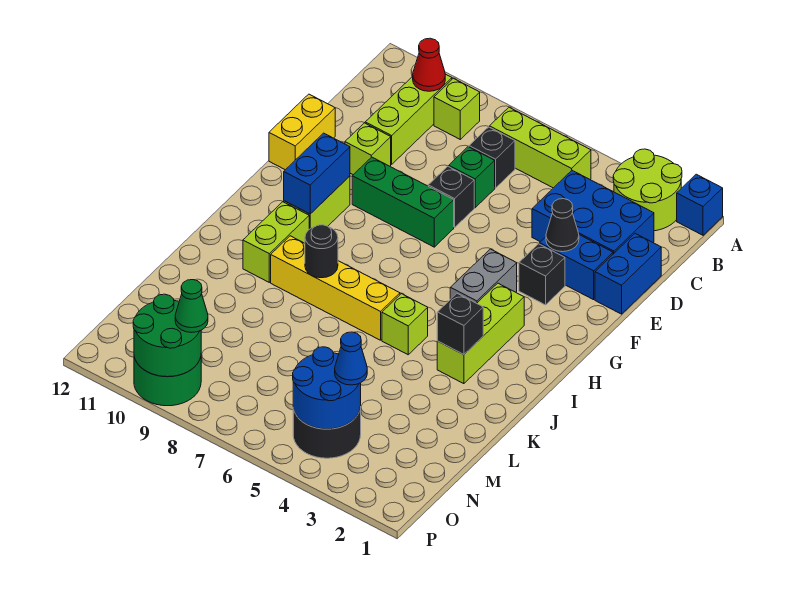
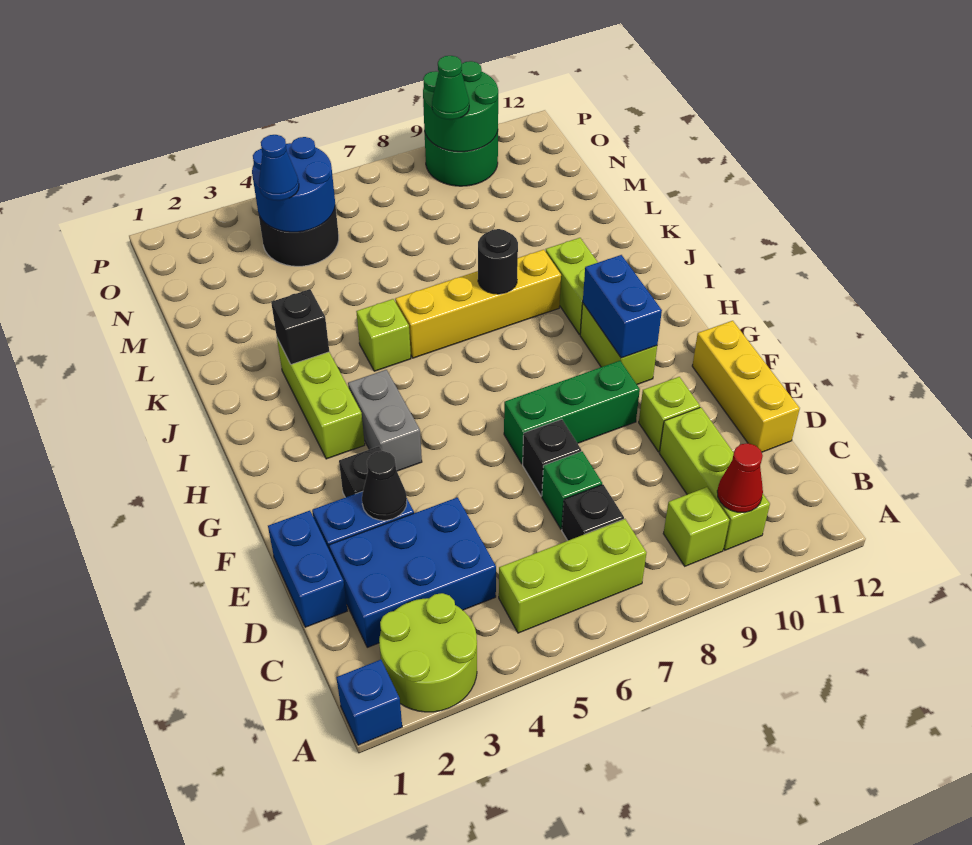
yellow brick E12:F12 level 1 -> yellow brick D12:F12 level 1

